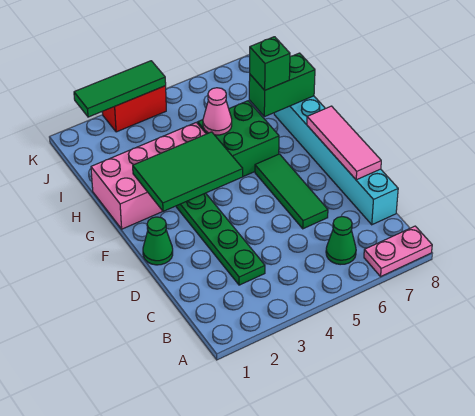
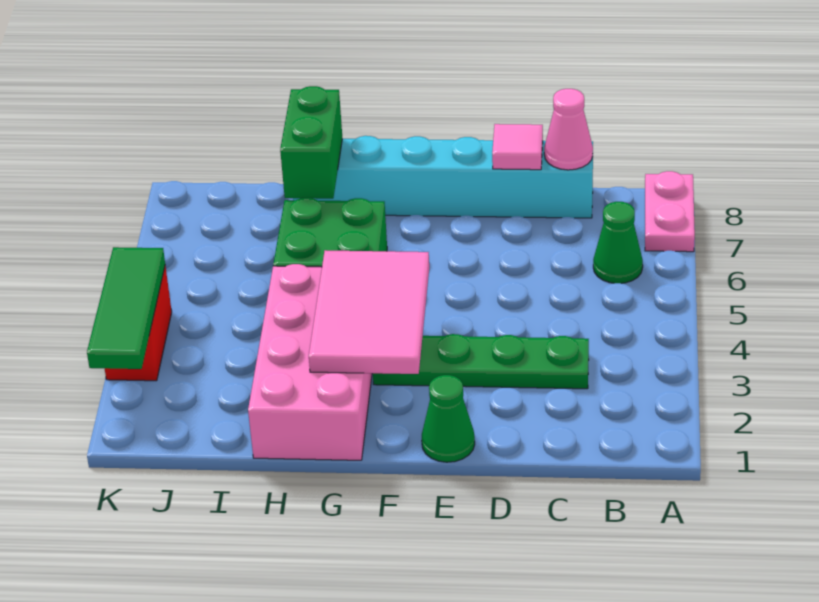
green tile D6:F6 level 1 -> none
pink tile D8:F8 level 2 -> pink tile D8 level 2
green tile F2:G4 level 2 -> pink tile F2:G4 level 2
pink cone H5 level 2 -> pink cone C8 level 2
green brick H7 level 3 -> none

